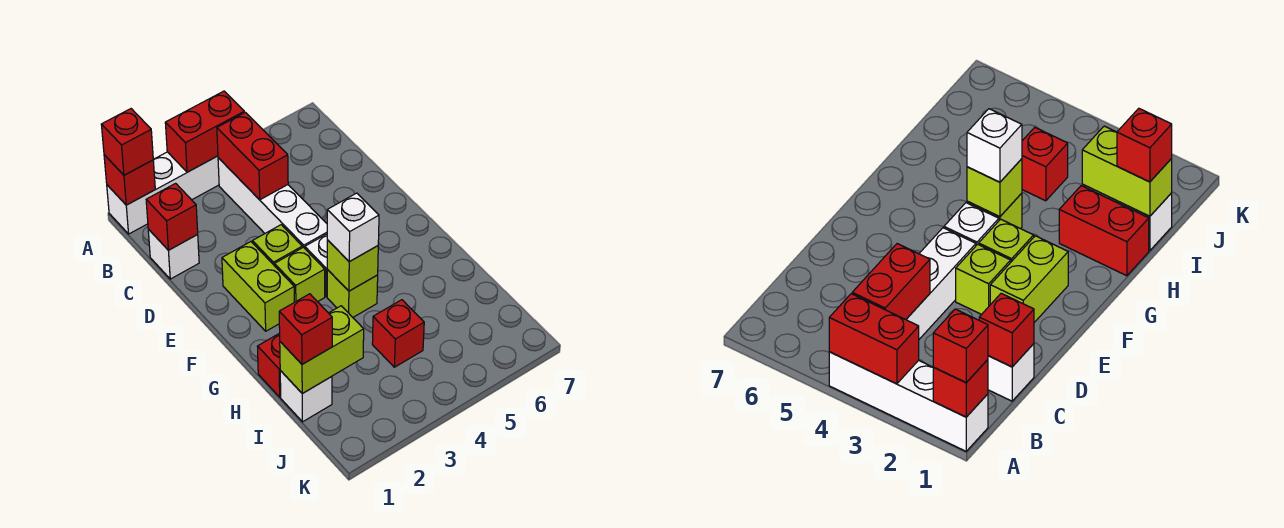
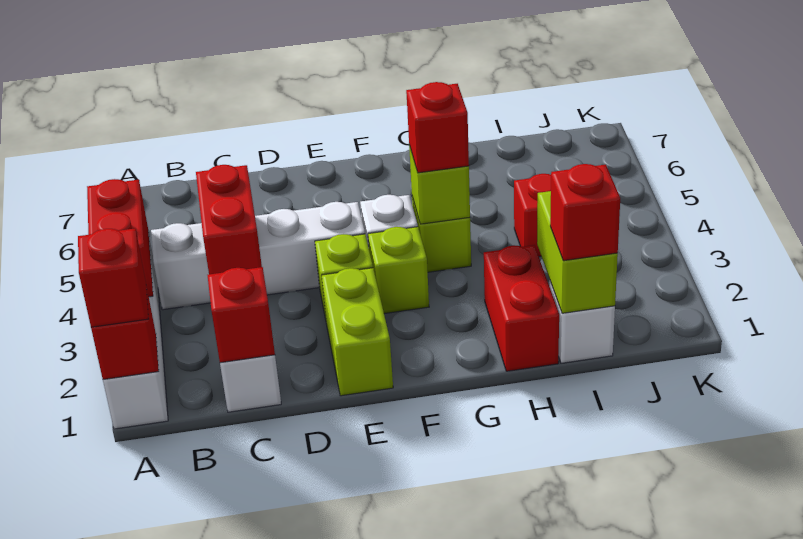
red brick B4:C4 level 2 -> red brick C3:C4 level 2
lime brick E2:F2 level 1 -> lime brick E1:E2 level 1
white brick G4 level 3 -> red brick G4 level 3

